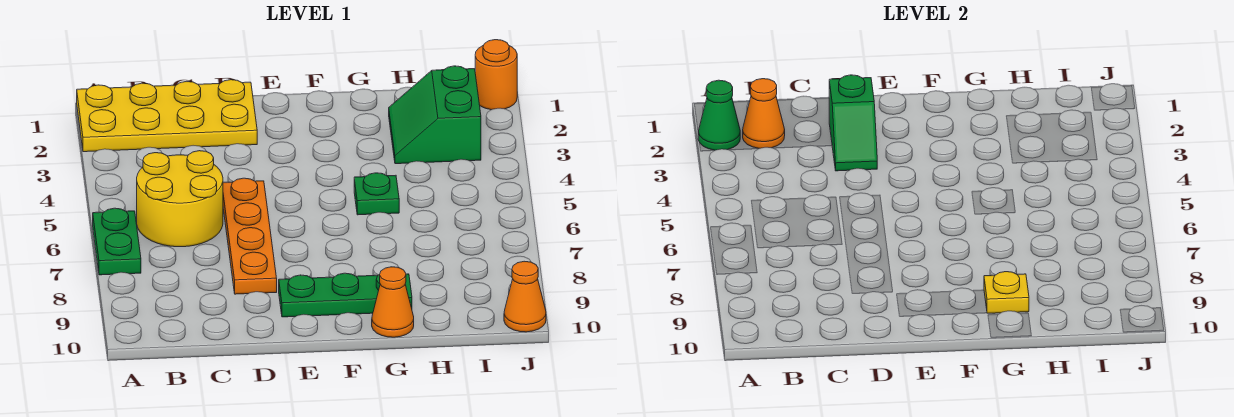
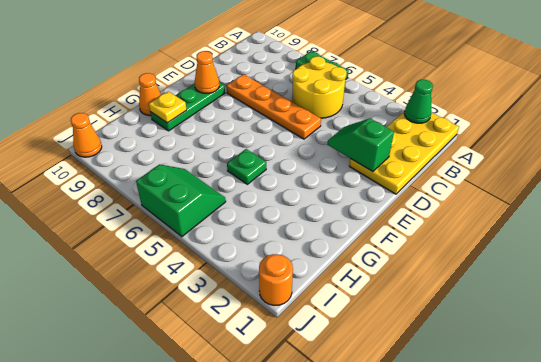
orange cone B2 level 2 -> orange cone E9 level 2
green slope H2:I3 level 1 top I -> green slope I5:J6 level 1 top J

